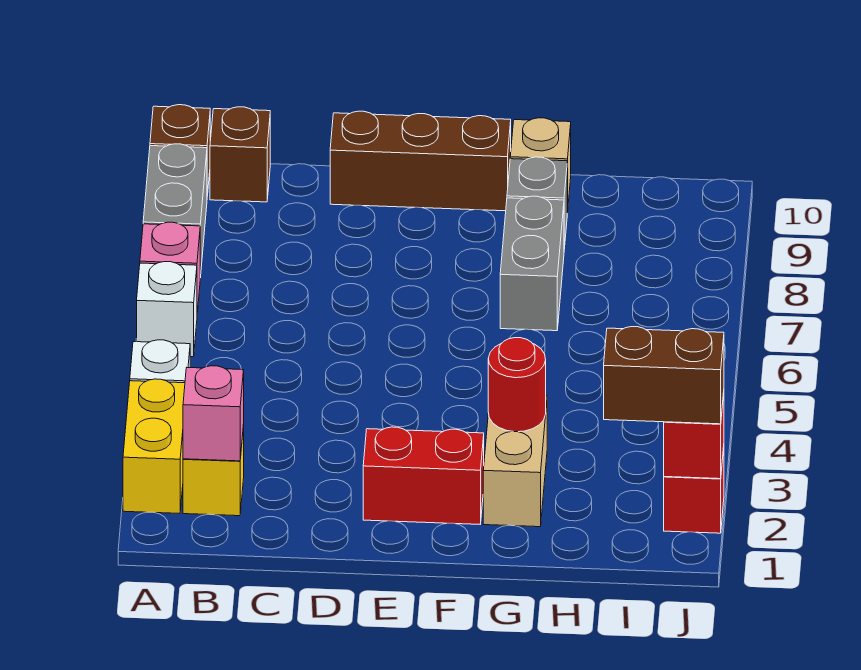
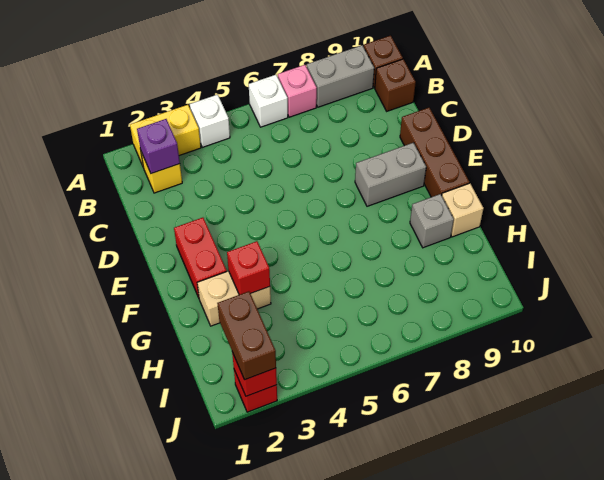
pink brick B2 level 2 -> purple brick B2 level 2
red round brick G3 level 2 -> red brick G3 level 2
grey brick G7:G8 level 1 -> grey brick E8:E9 level 1

